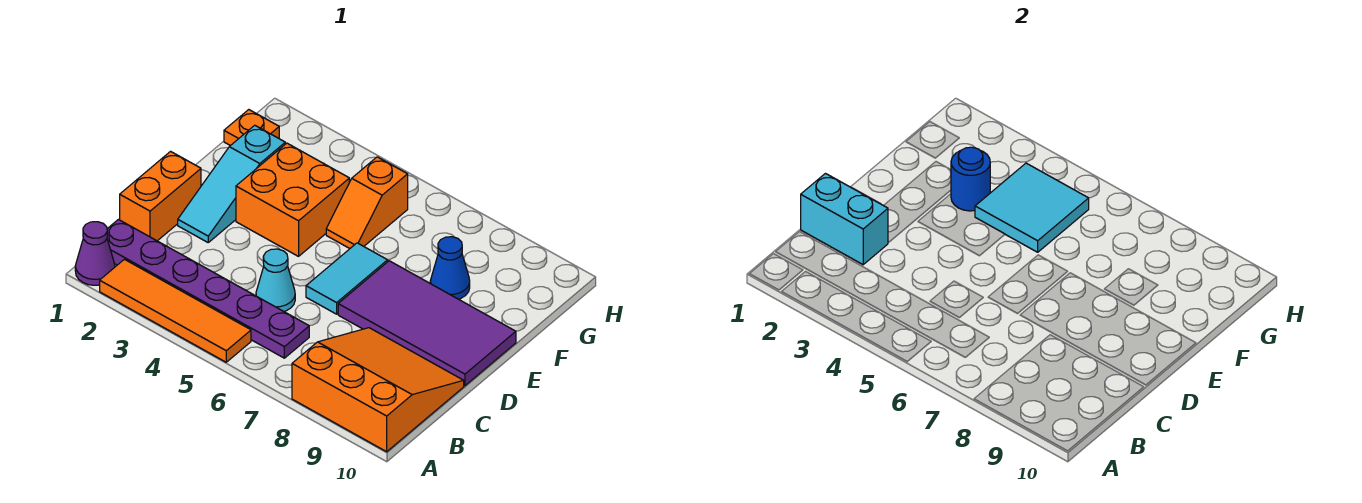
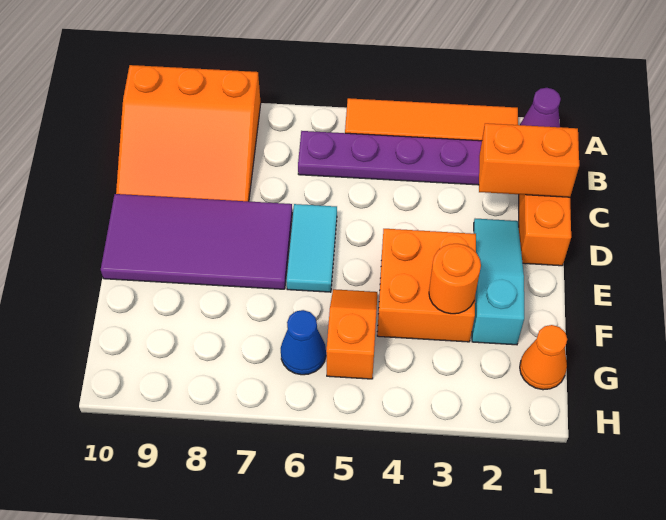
cyan brick C1:C2 level 2 -> orange brick C1:C2 level 2
cyan cone C5 level 1 -> none
blue round brick F3 level 2 -> orange round brick F3 level 2
cyan tile F4:G5 level 2 -> none
blue cone F8 level 1 -> blue cone G6 level 1
orange plate G1 level 1 -> orange cone G1 level 1

